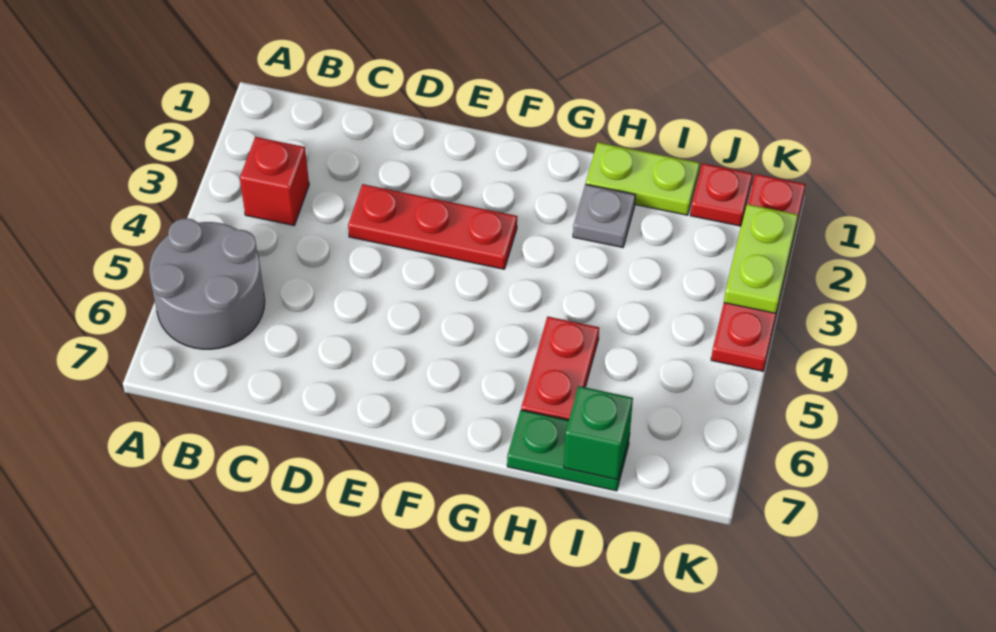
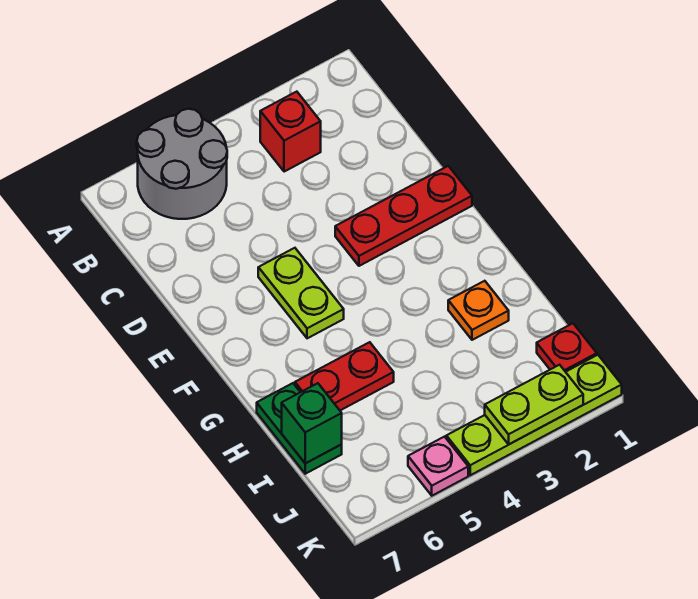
red plate D3:F3 level 1 -> red plate E1:E3 level 1
lime plate H1:I1 level 1 -> lime plate E5:F5 level 1
grey plate H2 level 1 -> orange plate H2 level 1
red plate K1:K4 level 1 -> lime plate K1:K4 level 1
none -> pink plate K5 level 1

